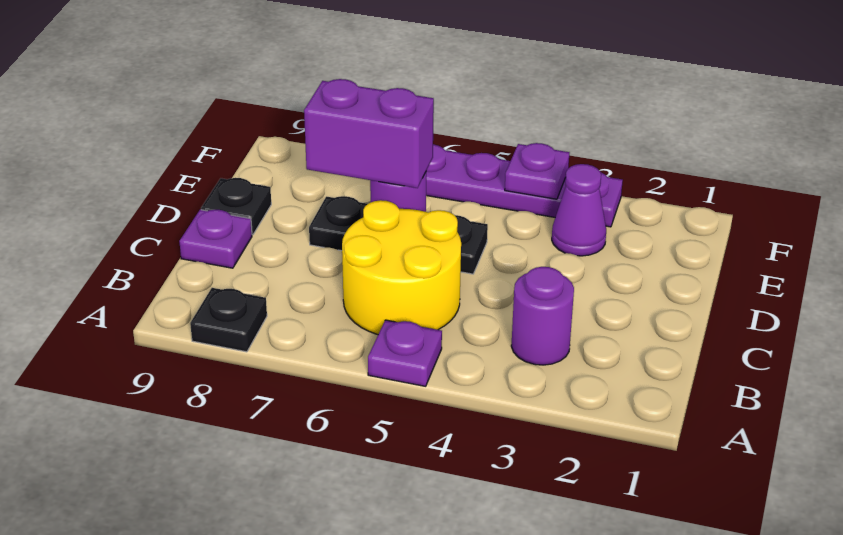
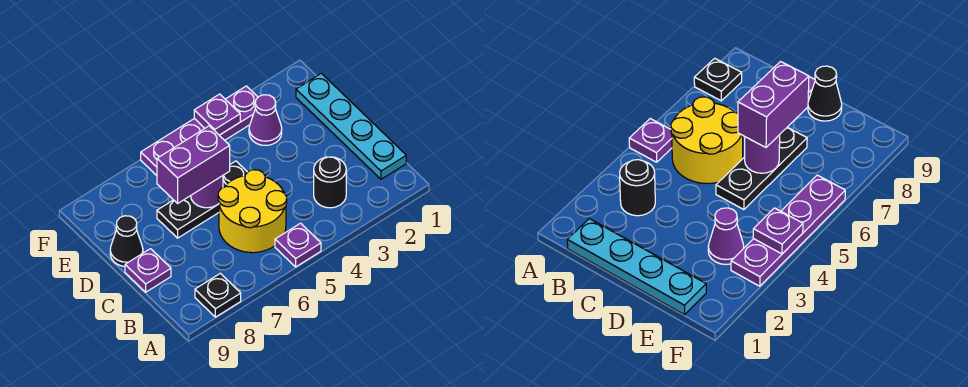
none -> cyan plate B1:E1 level 1
purple round brick B3 level 1 -> black round brick B3 level 1
black plate D9 level 1 -> black cone D9 level 1

